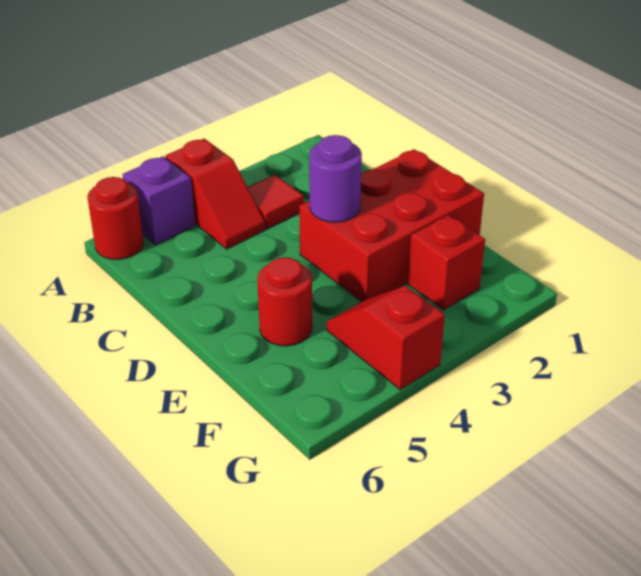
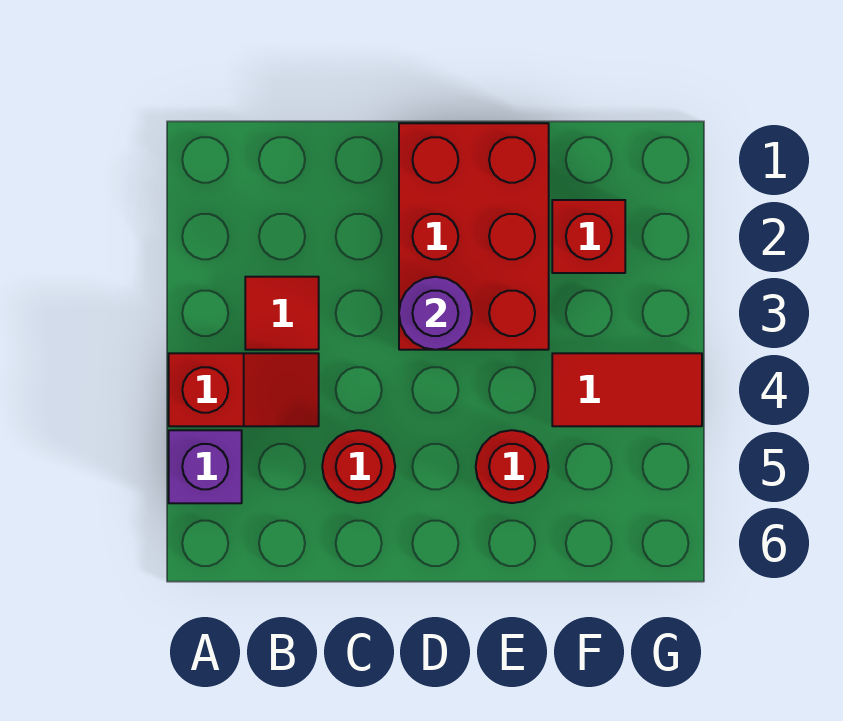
red round brick A6 level 1 -> red round brick C5 level 1
red slope F4:G4 level 1 top G -> red tile F4:G4 level 1

